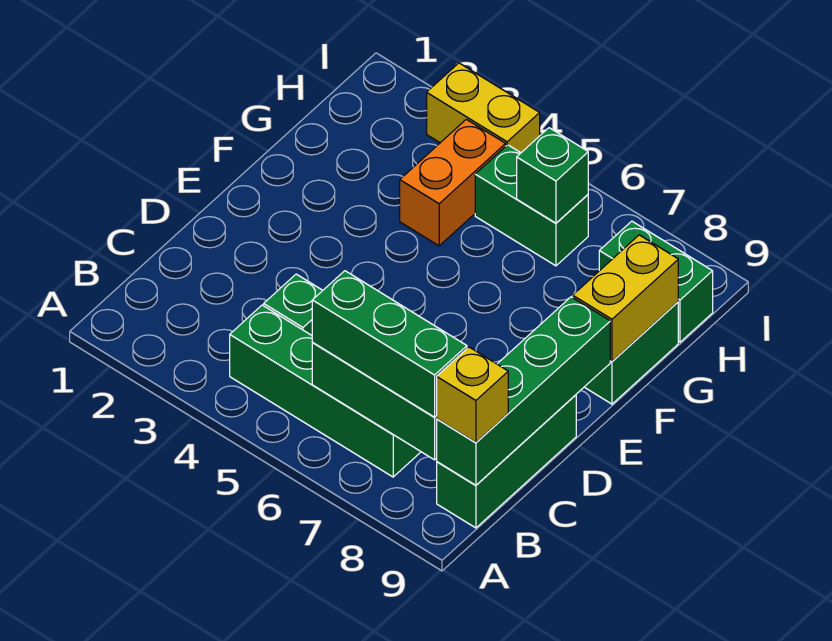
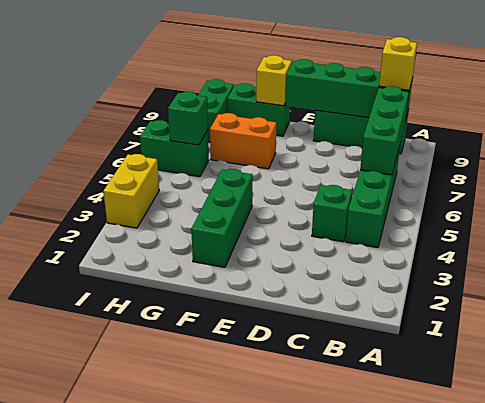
green brick B6:B8 level 3 -> green brick F2:F4 level 1
yellow brick F9:G9 level 2 -> yellow brick F9 level 2
orange brick G4:H4 level 1 -> orange brick F7:G7 level 1
green brick H5:H6 level 1 -> green brick H6:I6 level 1

